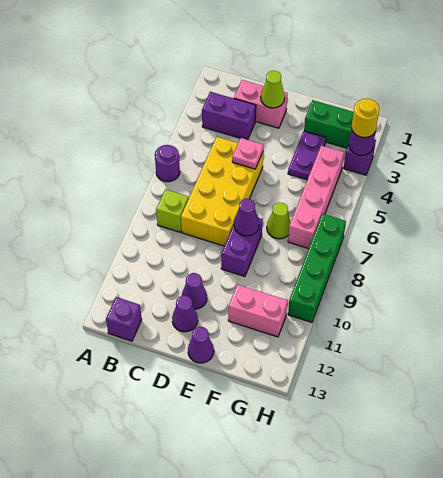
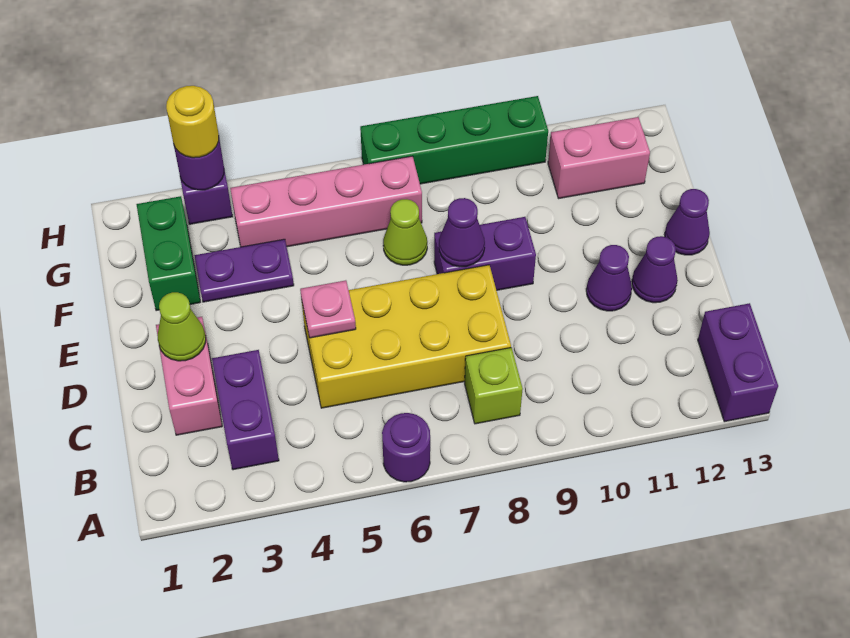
purple brick B13 level 1 -> purple brick A13:B13 level 1
pink brick F11:G11 level 1 -> pink brick G11:G12 level 1

